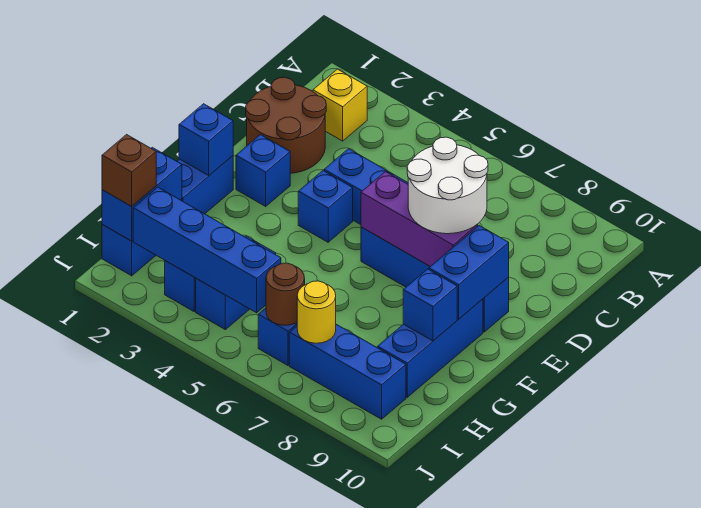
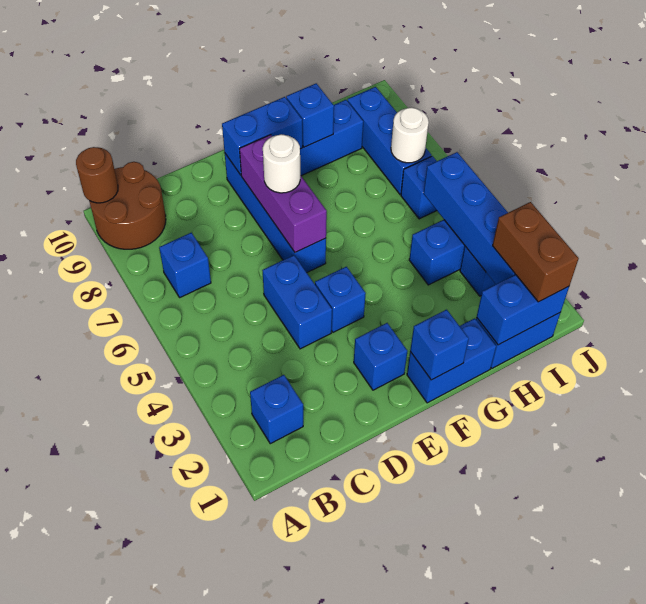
yellow brick B2 level 1 -> blue brick B2 level 1
none -> blue brick B7 level 1
brown round brick C1:D2 level 1 -> brown round brick A9:B10 level 1
white round brick D7:E8 level 3 -> white round brick E7 level 3
brown brick I1 level 3 -> brown brick I1:I2 level 3
brown round brick I6 level 2 -> brown round brick A10 level 2
yellow round brick I7 level 2 -> white round brick I7 level 2

